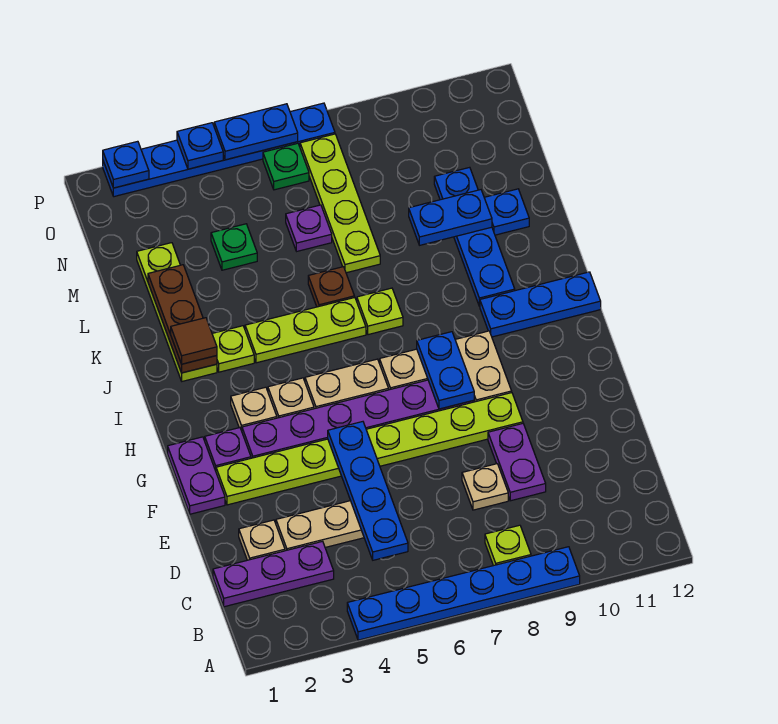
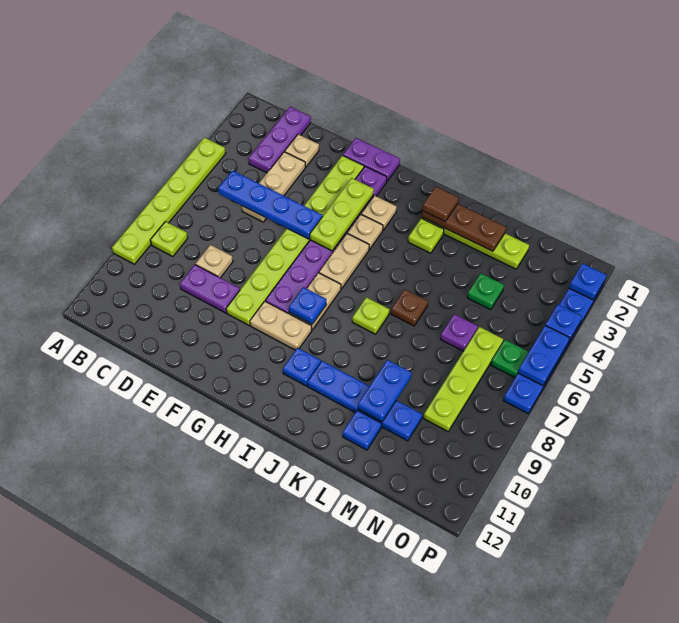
blue plate A4:A9 level 1 -> lime plate A4:A9 level 1
blue plate G8:H8 level 2 -> blue plate H8 level 2
blue plate I10:I12 level 1 -> blue plate I10 level 1
lime plate J4:J6 level 1 -> lime plate G3:G5 level 2
lime plate L7:O7 level 1 -> lime plate N6:N9 level 1

